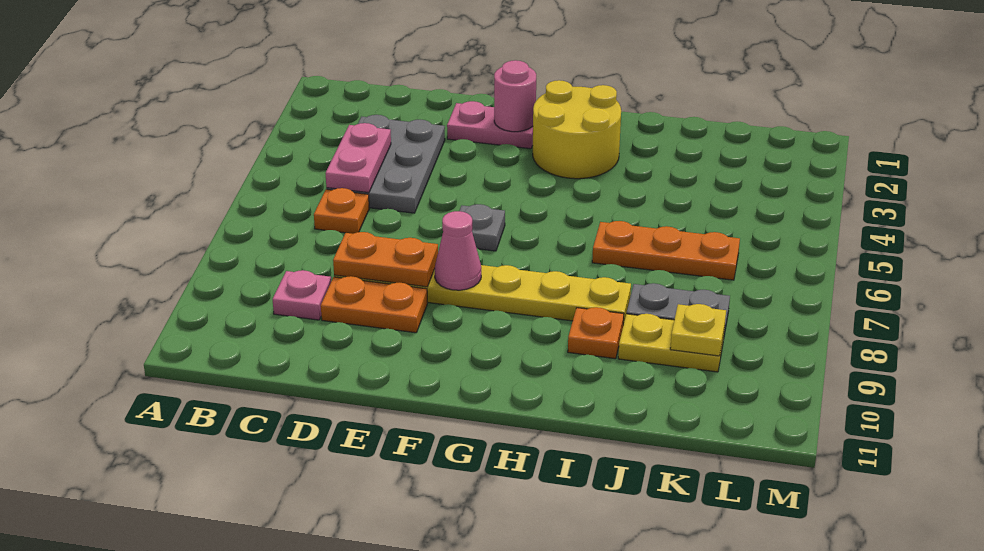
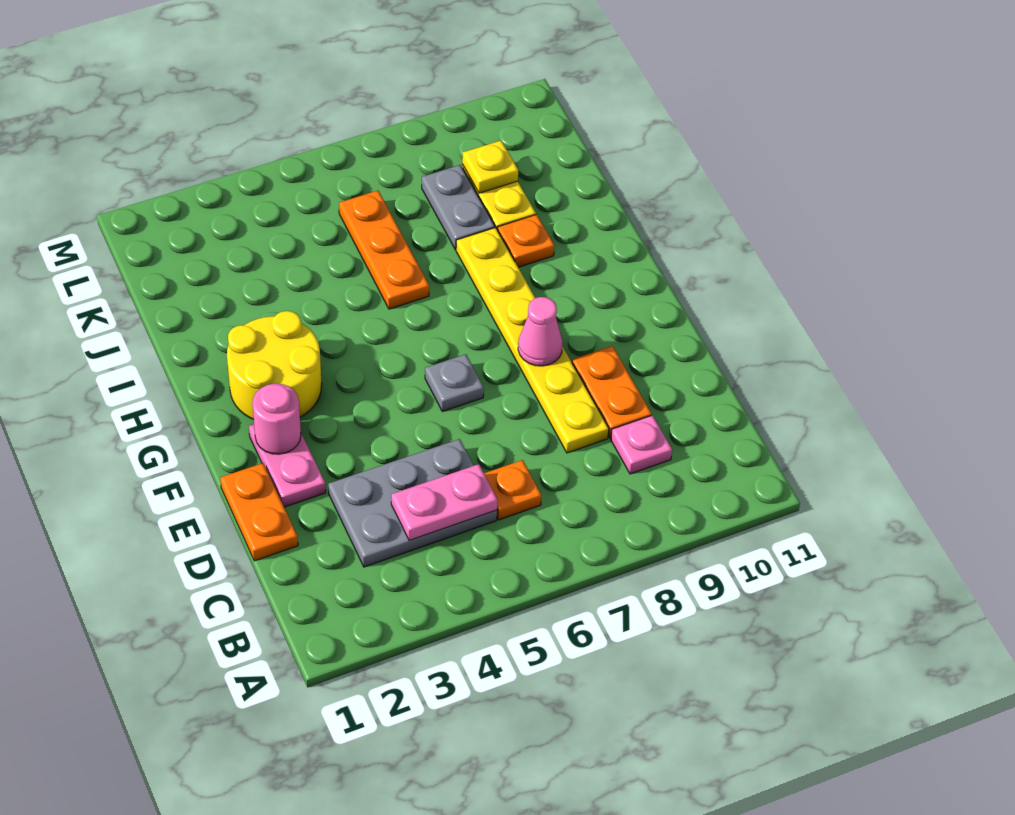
orange plate D8:E8 level 2 -> orange plate D1:E1 level 1

